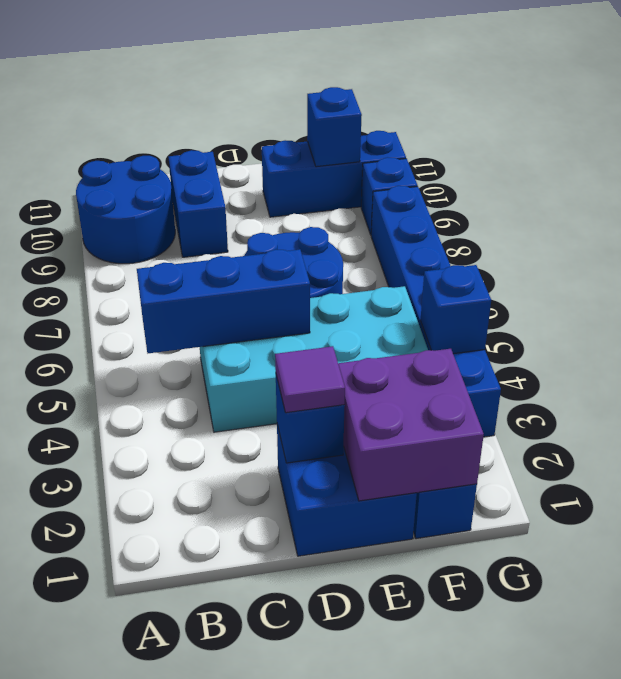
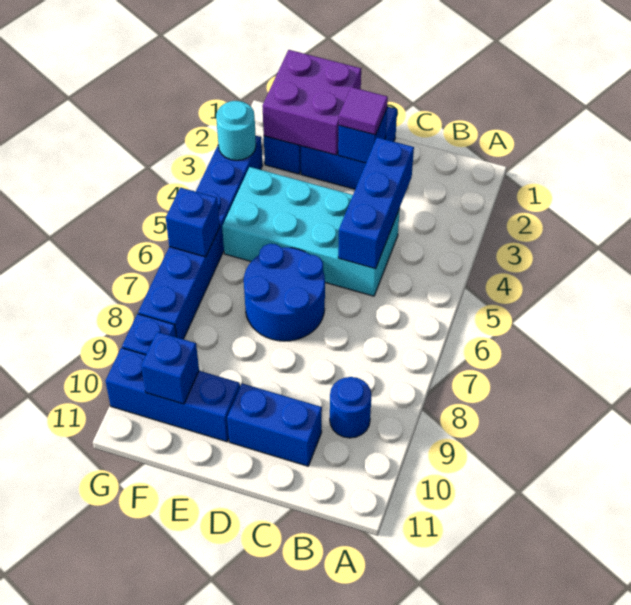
blue round brick A9:B10 level 1 -> blue round brick B9 level 1
blue brick B5:D5 level 2 -> blue brick C3:C5 level 2
blue brick C9:C10 level 1 -> blue brick C10:D10 level 1
none -> cyan round brick G3 level 2
blue brick G4 level 2 -> blue brick G6 level 2

